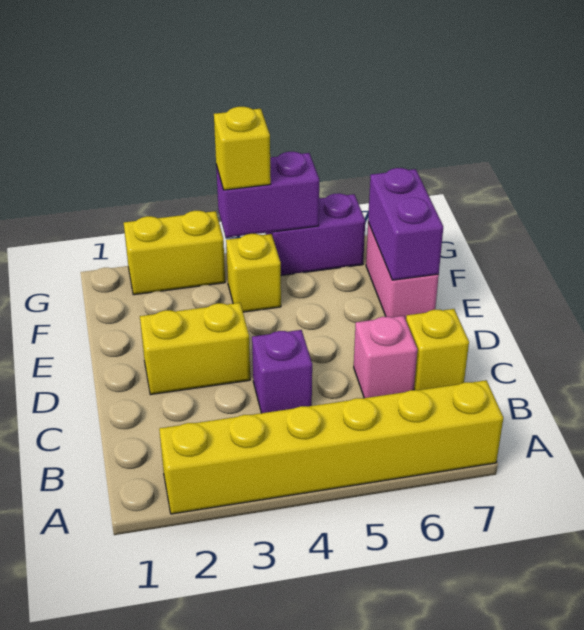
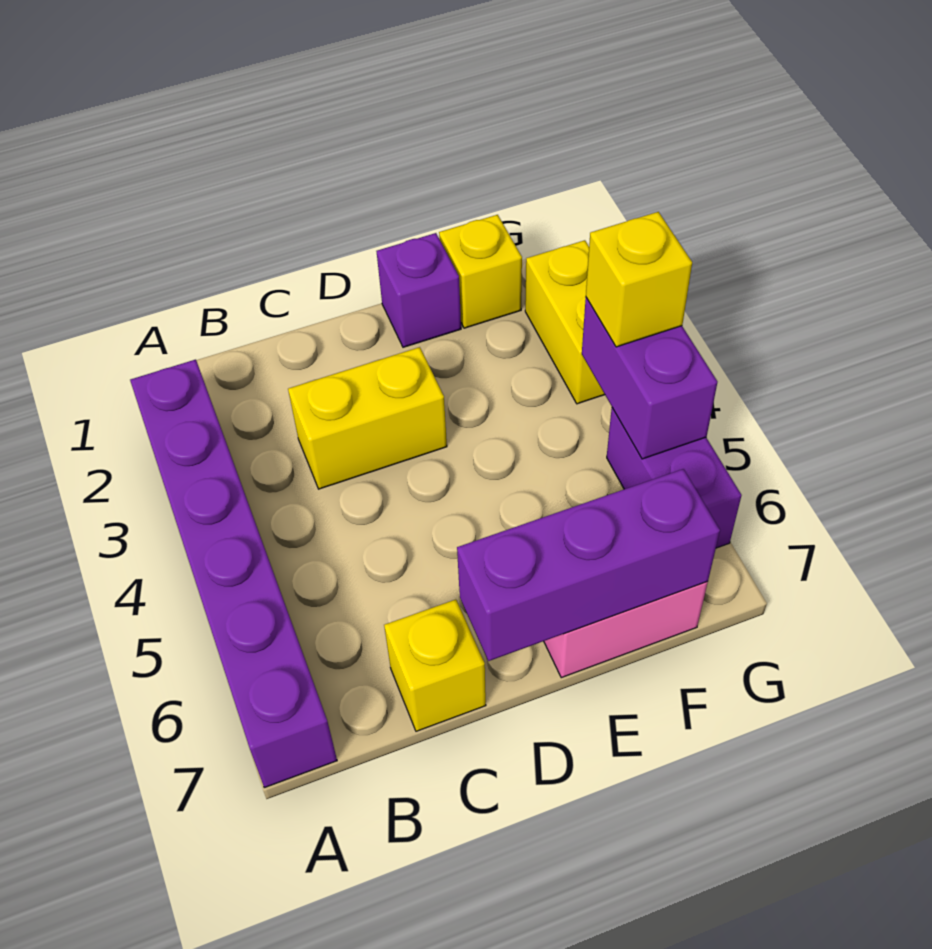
yellow brick A2:A7 level 1 -> purple brick A2:A7 level 1
purple brick C4 level 1 -> purple brick E1 level 1
pink brick C6 level 1 -> none
yellow brick D2:D3 level 1 -> yellow brick C3:D3 level 1
purple brick E7:F7 level 2 -> purple brick D7:F7 level 2
yellow brick F4 level 1 -> yellow brick F1 level 1

